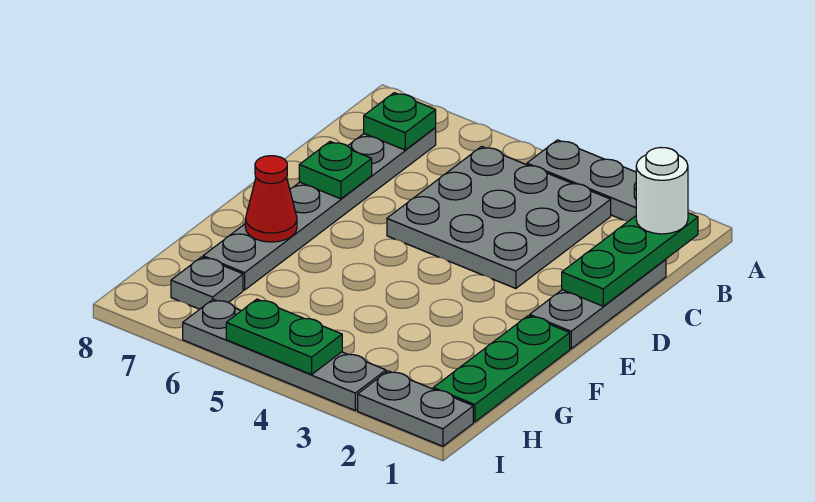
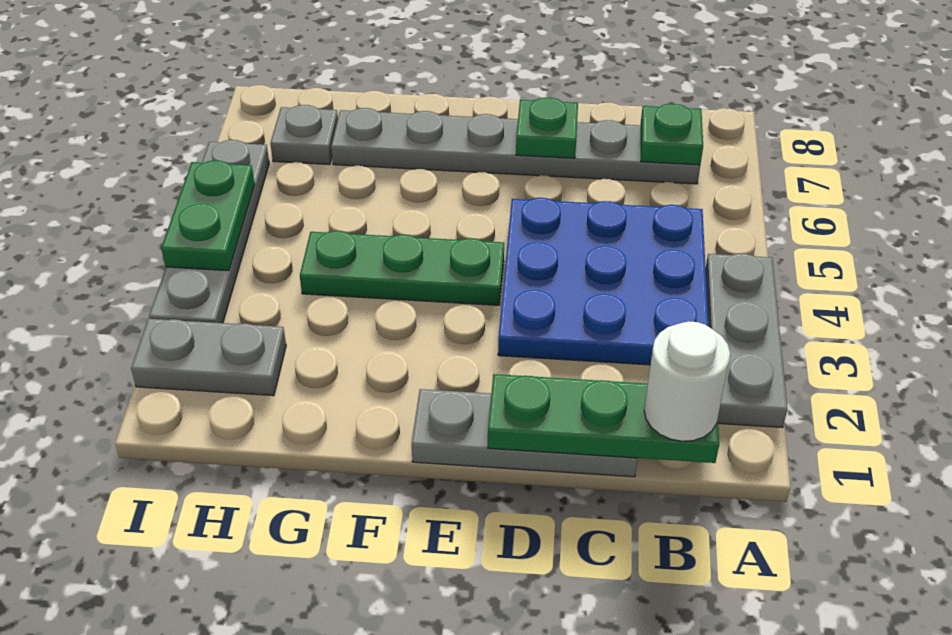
grey plate B3:D5 level 1 -> blue plate B3:D5 level 1
green plate F1:H1 level 1 -> green plate E4:G4 level 1
red cone F7 level 2 -> none
grey plate I1:I2 level 1 -> grey plate H2:I2 level 1

